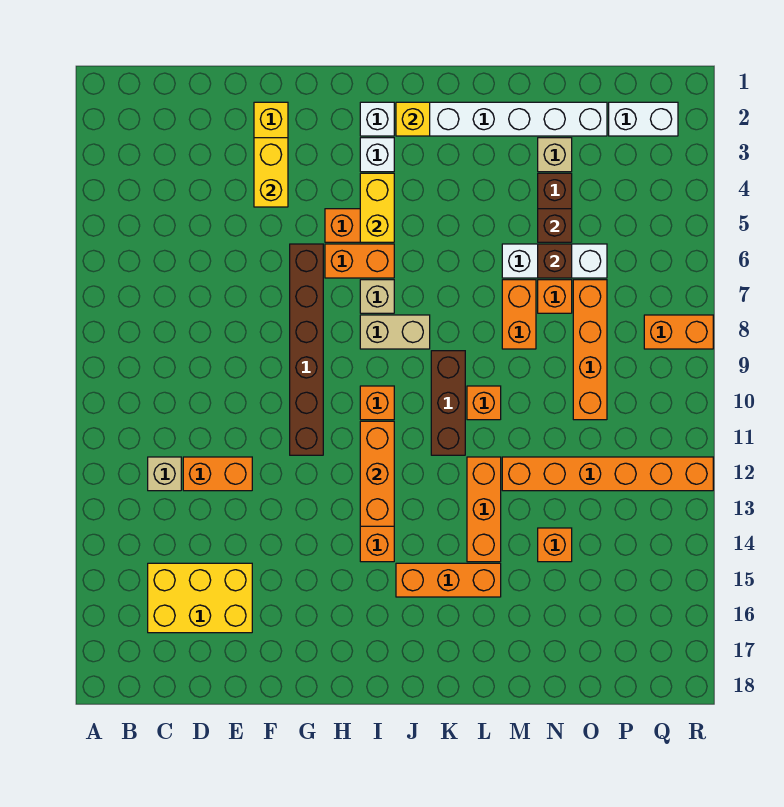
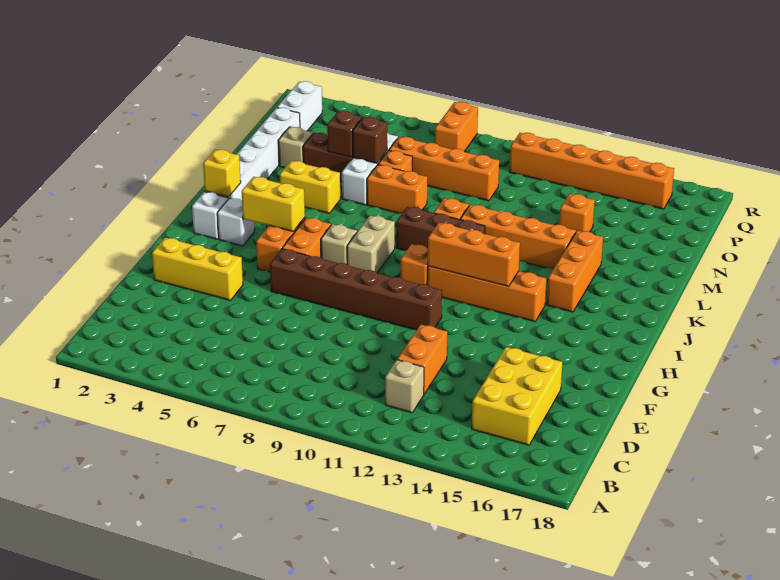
yellow brick F3:F4 level 2 -> yellow brick L4:L5 level 1
orange brick L12:L14 level 1 -> orange brick L11:L14 level 1
orange brick M12:R12 level 1 -> orange brick Q11:Q16 level 1

